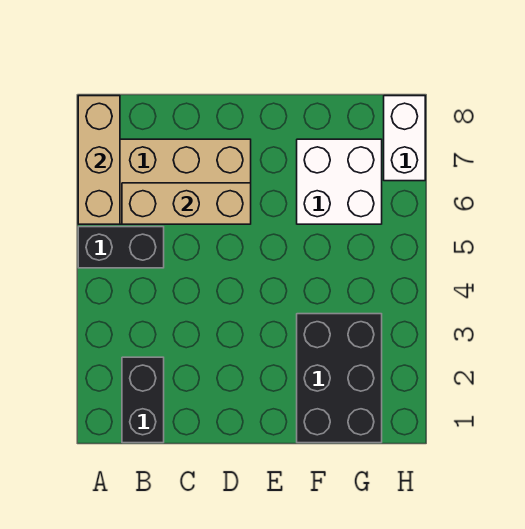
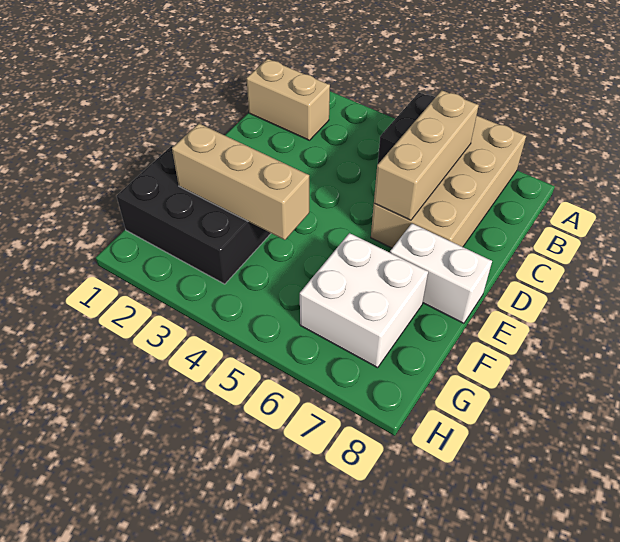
tan brick A6:A8 level 2 -> tan brick F2:F4 level 2
black brick B1:B2 level 1 -> tan brick B1:B2 level 1
white brick H7:H8 level 1 -> white brick E7:E8 level 1

